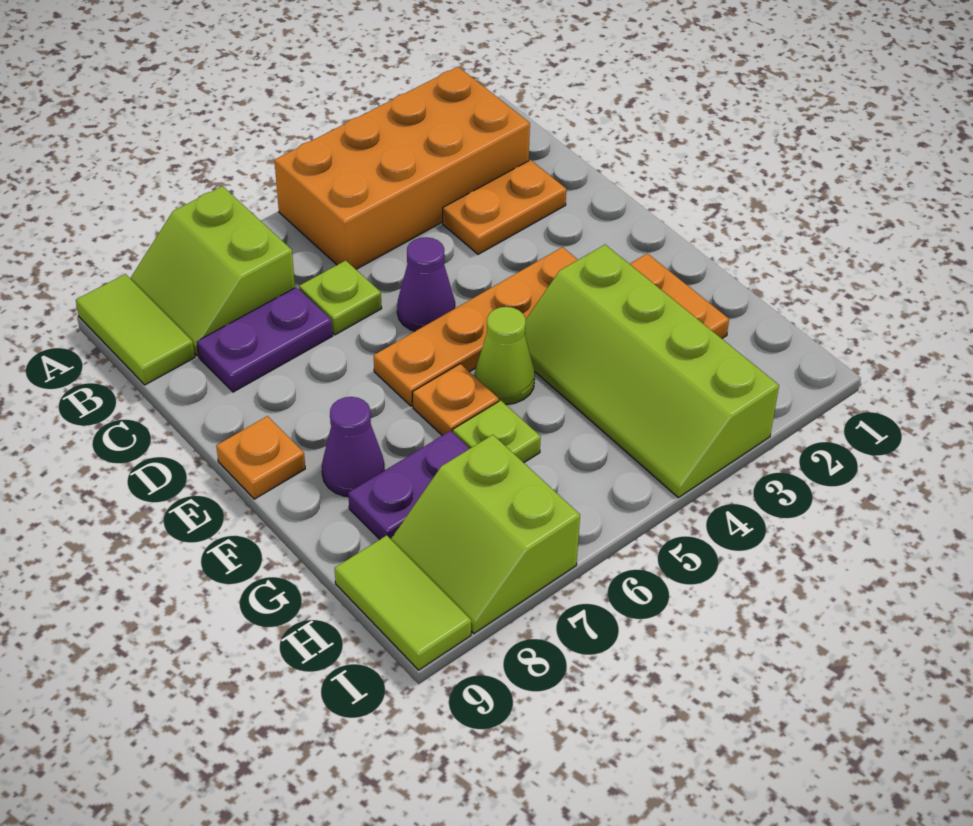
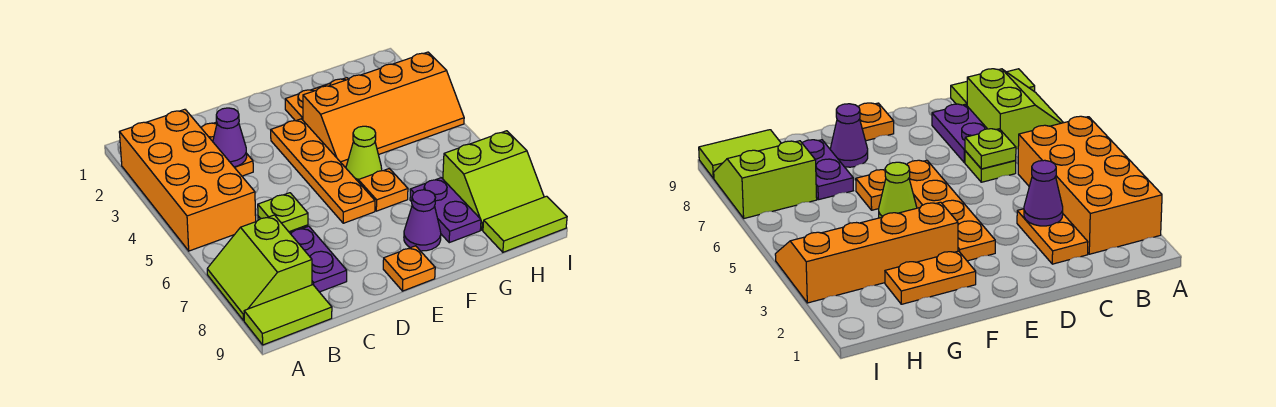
lime slope A7:B8 level 1 top 7 -> lime slope A7:B8 level 1 top B
purple cone D5 level 1 -> purple cone C3 level 2
lime slope F3:I4 level 1 top 3 -> orange slope F3:I4 level 1 top 3
lime plate G6 level 1 -> lime plate C6 level 2

